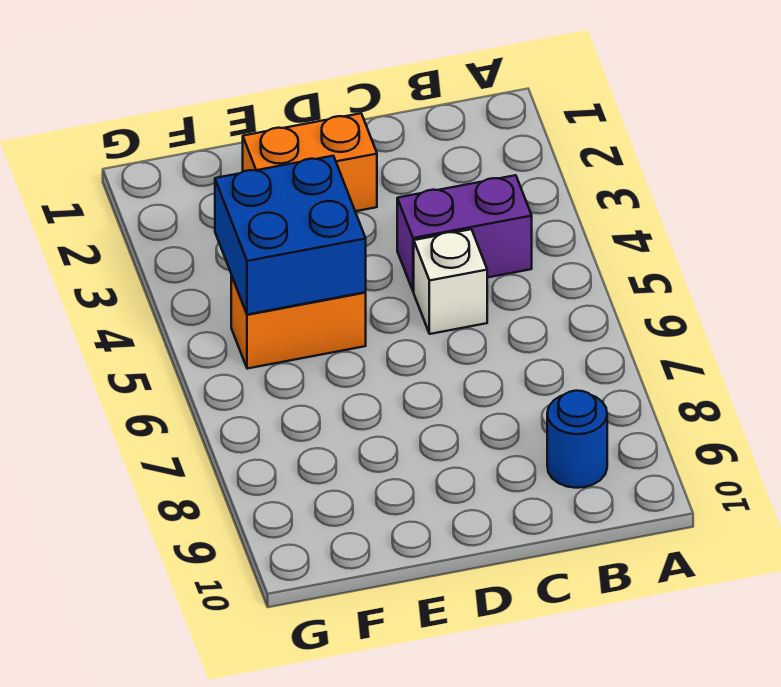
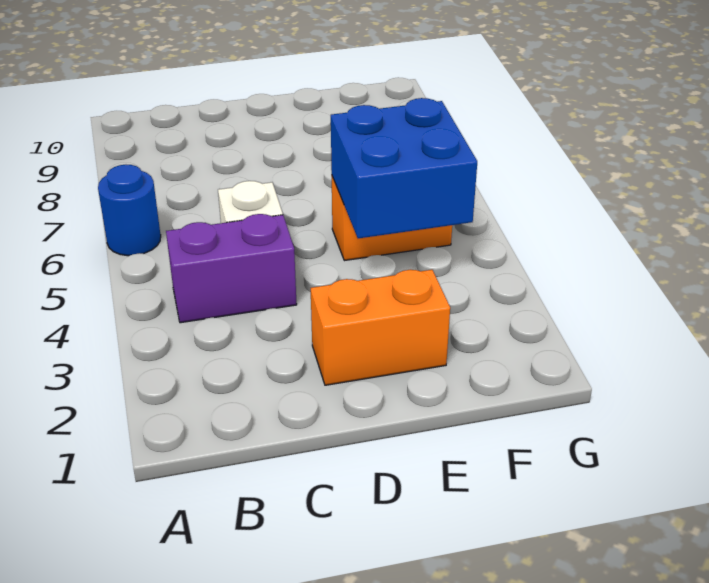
blue round brick B9 level 1 -> blue round brick A6 level 1

